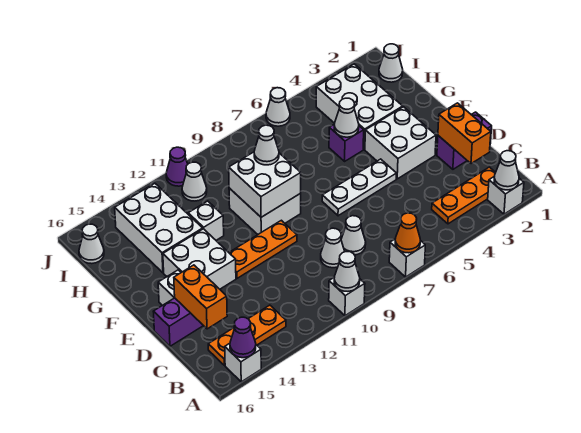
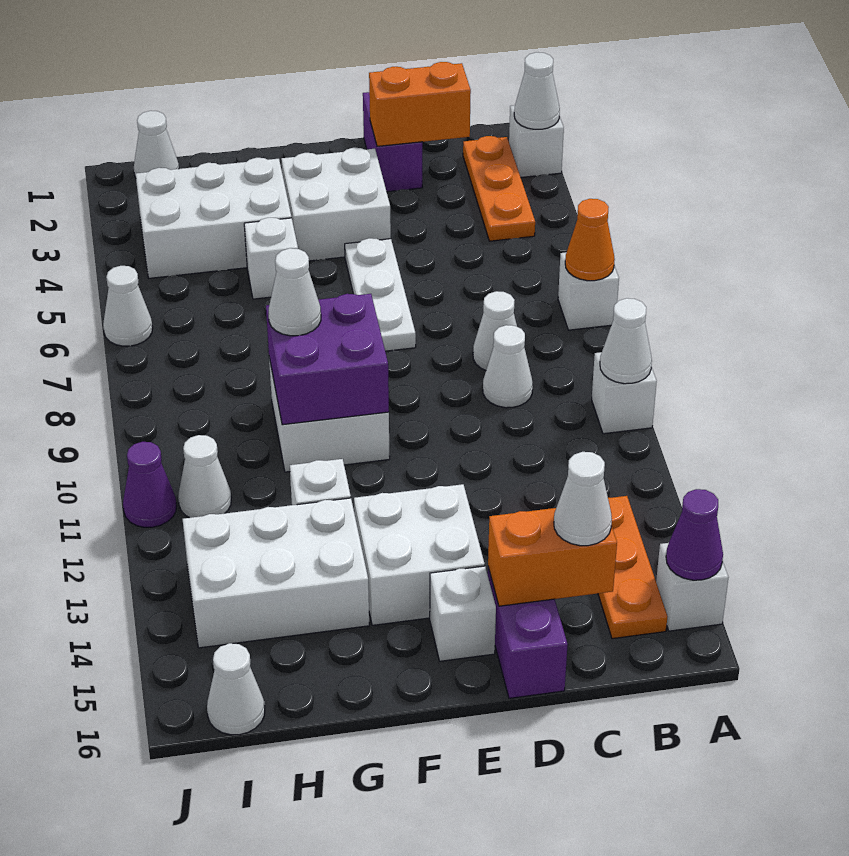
orange plate E10:E12 level 1 -> none
white brick F9:G10 level 2 -> purple brick F9:G10 level 2
purple brick G5 level 1 -> white brick G5 level 1
white cone G5 level 2 -> white cone C15 level 3

